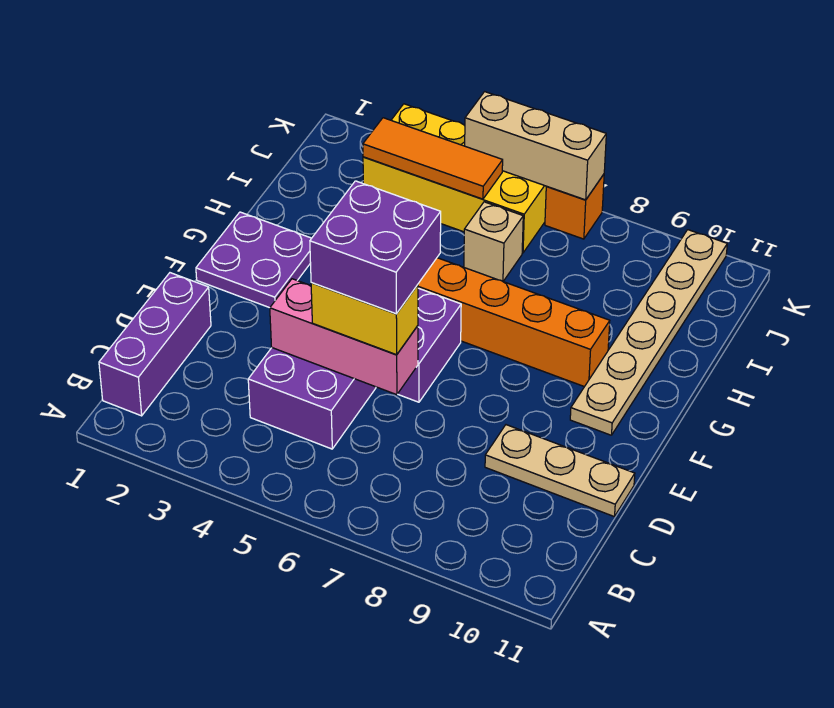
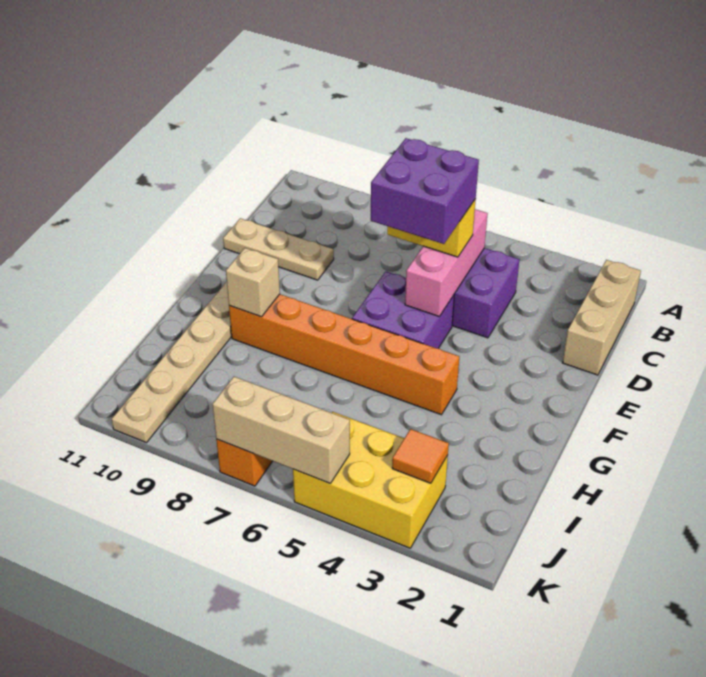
purple brick B1:D1 level 1 -> tan brick B1:D1 level 1
pink brick D4:D6 level 2 -> pink brick C5:E5 level 2
purple plate F1:G2 level 1 -> none
tan brick I6 level 1 -> tan brick G9 level 2
yellow brick J3:K6 level 1 -> yellow brick J3:K5 level 1
orange tile J3:J5 level 2 -> orange tile J3 level 2

